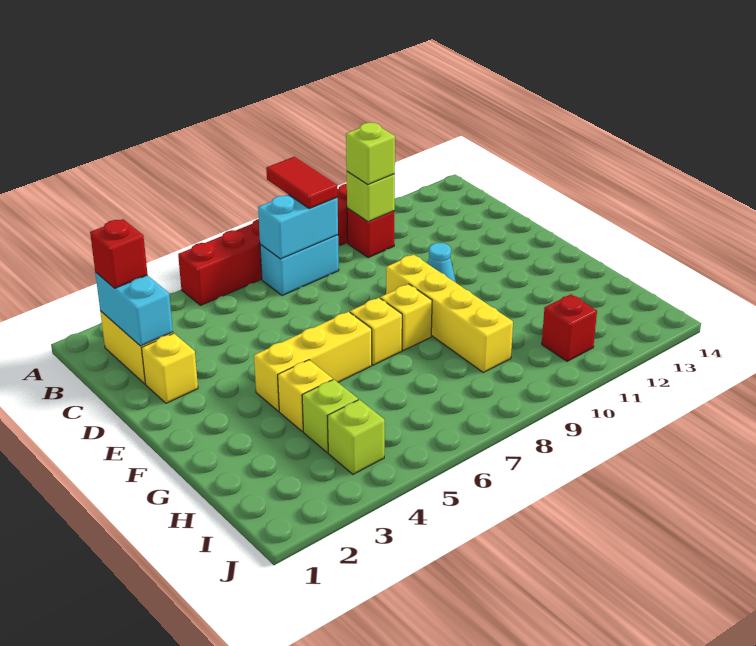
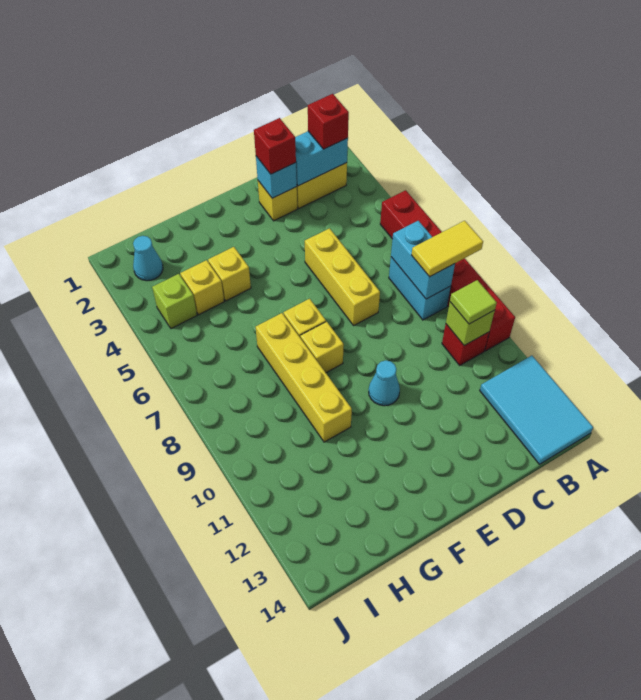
red tile A8:B8 level 3 -> yellow tile A8:B8 level 3
none -> cyan tile A12:B14 level 1
lime brick B10 level 3 -> lime tile B10 level 3
none -> cyan brick D2 level 2
yellow brick E9:H9 level 1 -> yellow brick G7:G10 level 1
yellow brick F4:F6 level 1 -> yellow brick D5:D7 level 1
lime brick H4 level 1 -> yellow brick H4 level 1
none -> cyan cone I2 level 1
red brick I11 level 1 -> red brick D2 level 3

